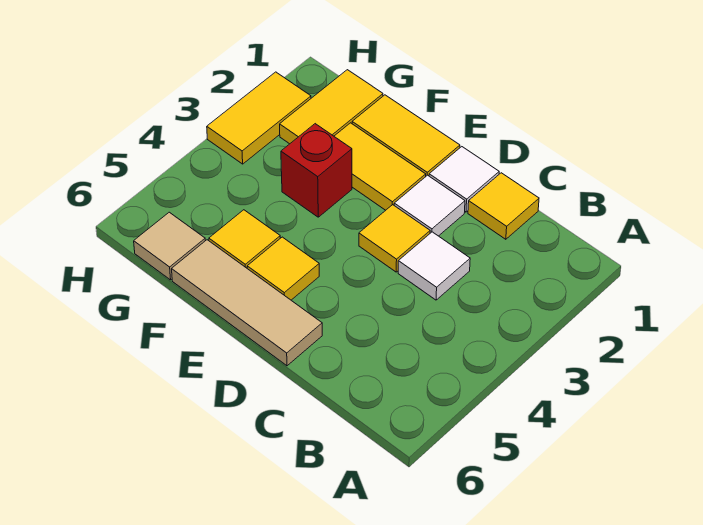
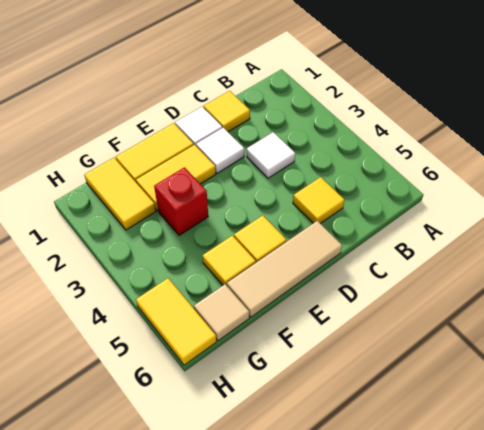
yellow tile D3 level 1 -> yellow tile C5 level 1
yellow tile H2:H3 level 1 -> yellow tile H5:H6 level 1

